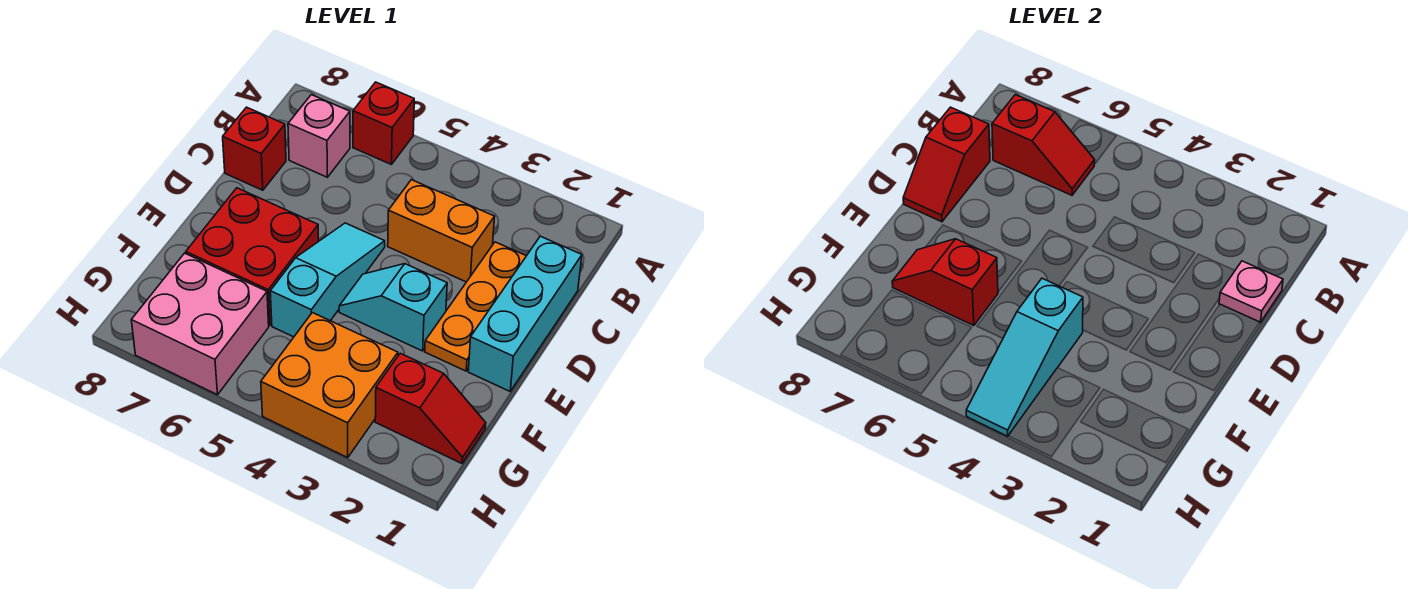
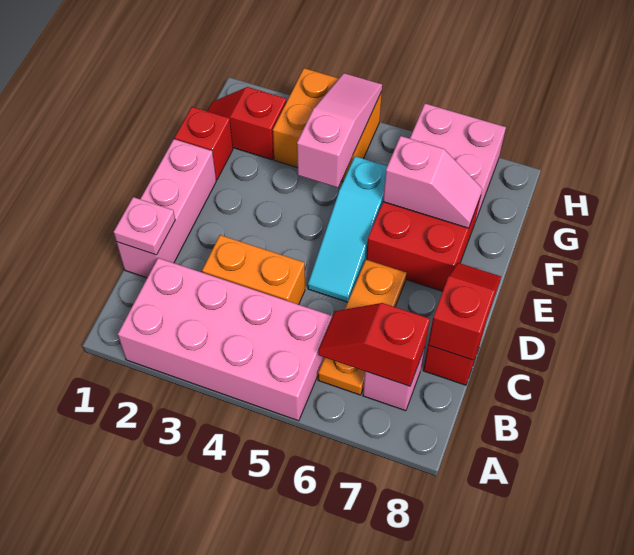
none -> pink brick A2:B5 level 1
red brick A6 level 1 -> red brick F1 level 1
cyan brick C1:E1 level 1 -> pink brick C1:E1 level 1
orange plate C2:E2 level 1 -> orange plate B6:D6 level 1
cyan slope E3:E4 level 1 top 3 -> none
cyan slope F4:H4 level 2 top F -> pink slope F4:H4 level 2 top F
red slope F6:F7 level 2 top 6 -> pink slope F6:F7 level 2 top 6

